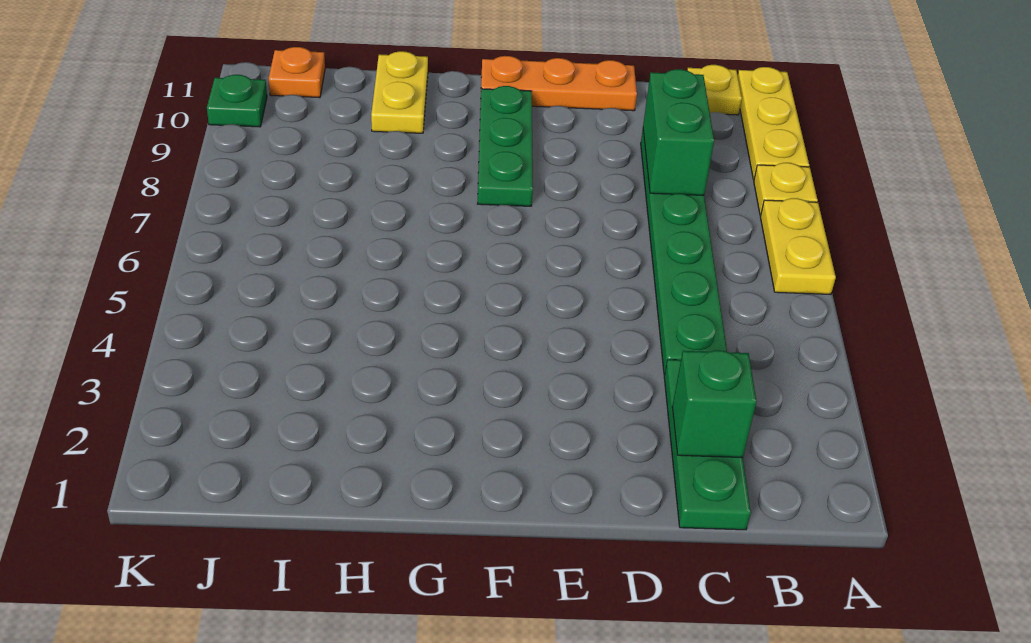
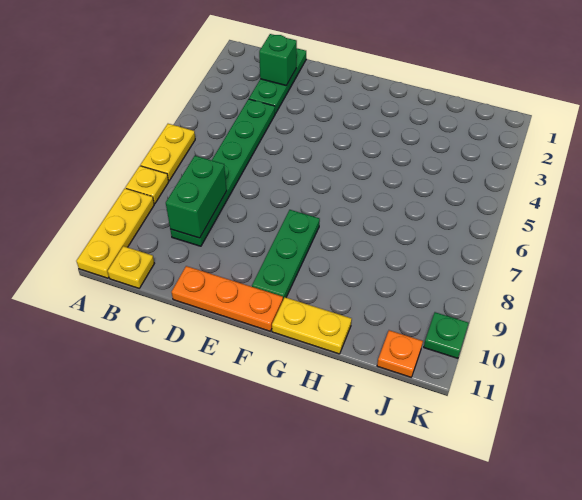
yellow plate H10:H11 level 1 -> yellow plate G11:H11 level 1

